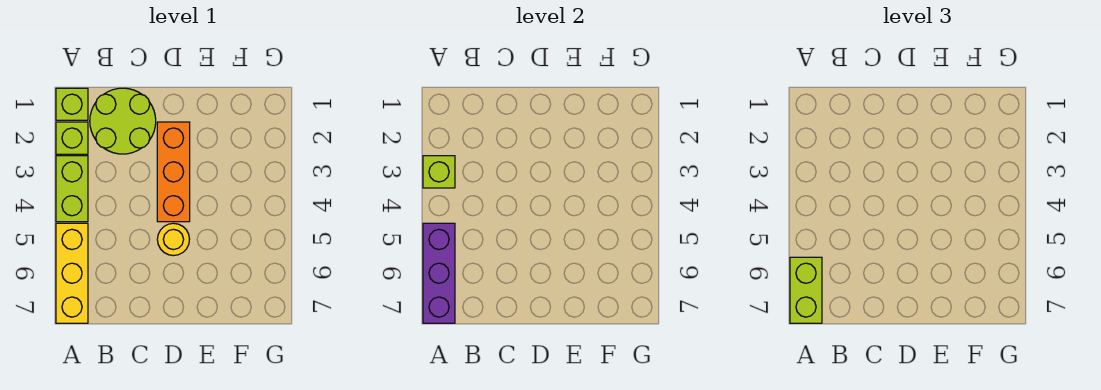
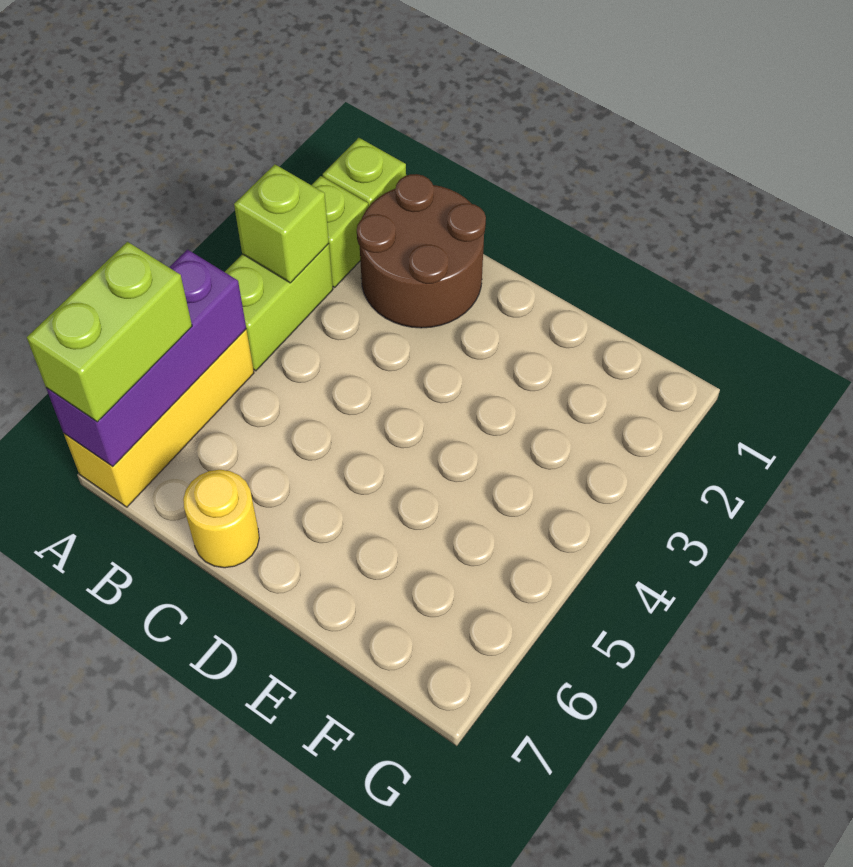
lime round brick B1:C2 level 1 -> brown round brick B1:C2 level 1
orange brick D2:D4 level 1 -> none
yellow round brick D5 level 1 -> yellow round brick C7 level 1

